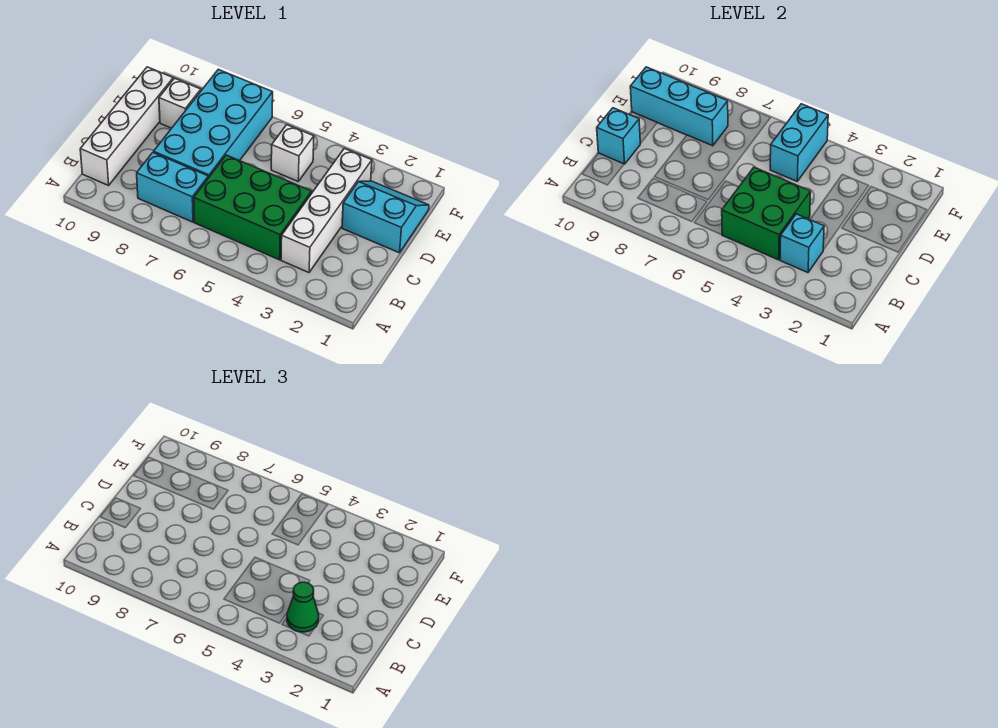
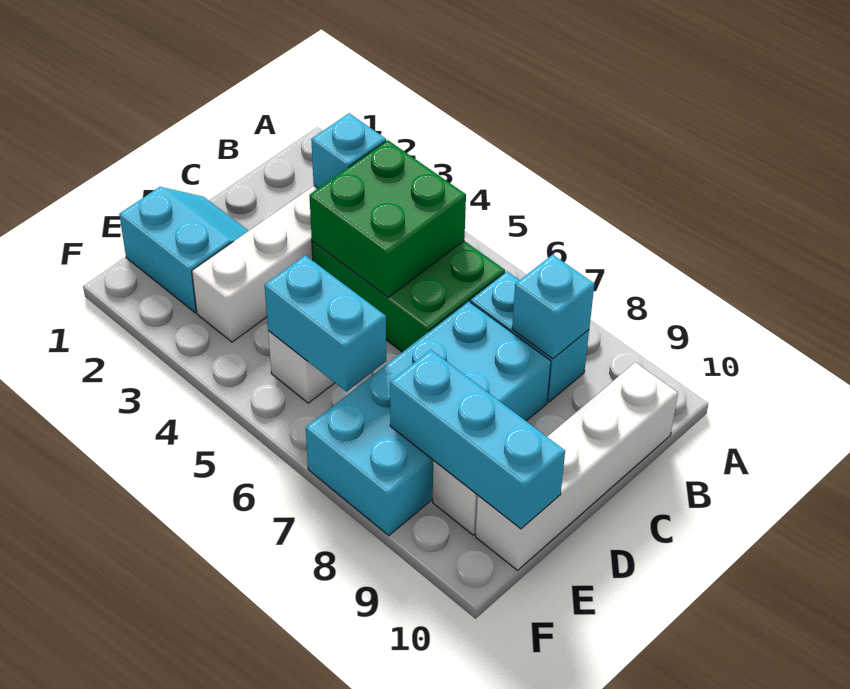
green cone B3 level 3 -> none
cyan brick C10 level 2 -> cyan brick B8 level 2
cyan slope D1:E2 level 1 top D -> cyan slope D1:E2 level 1 top E
cyan brick E5:F5 level 2 -> cyan brick E5:E6 level 2

